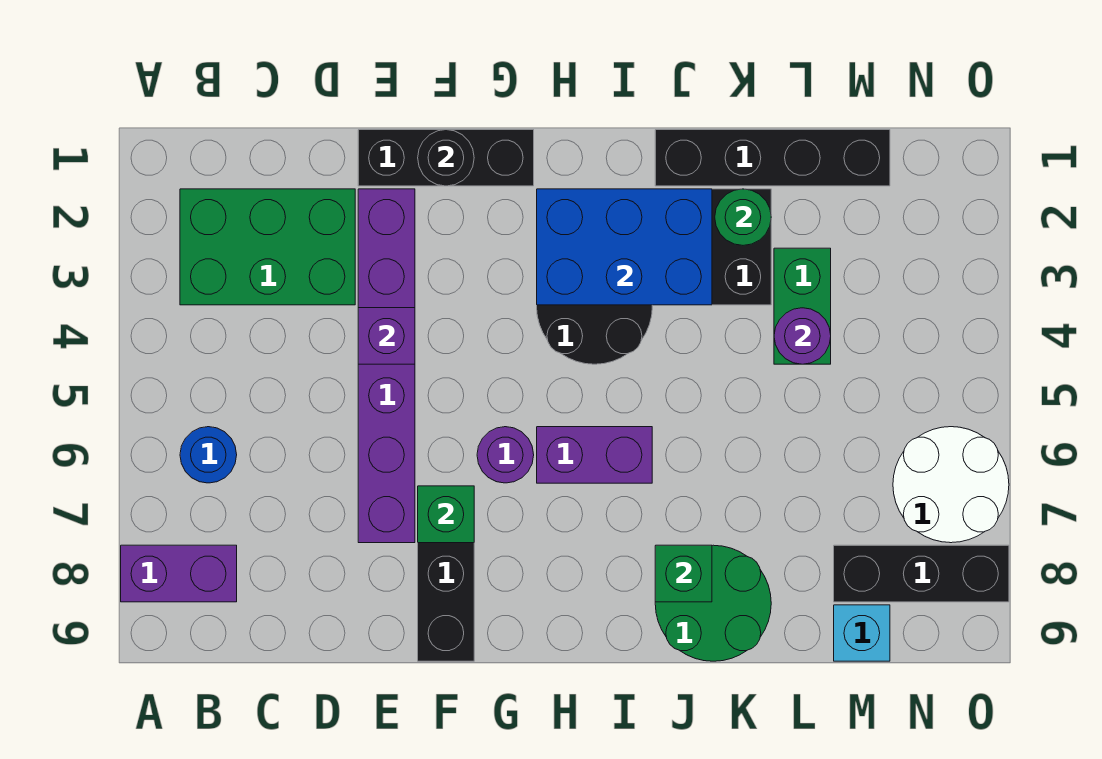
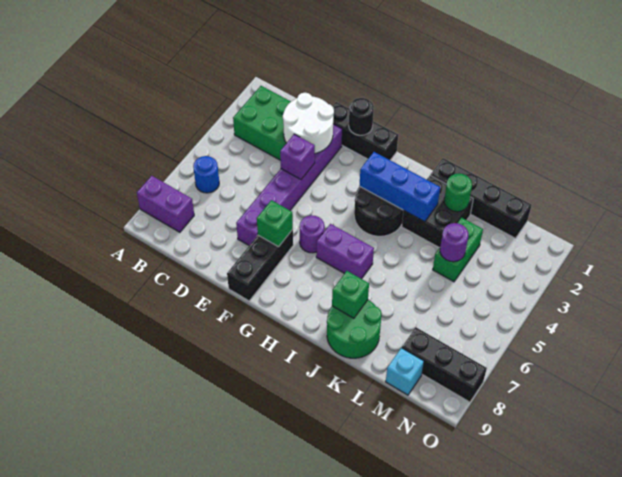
blue brick H2:J3 level 2 -> blue brick H3:J3 level 2
white round brick N6:O7 level 1 -> white round brick D2:E3 level 2

